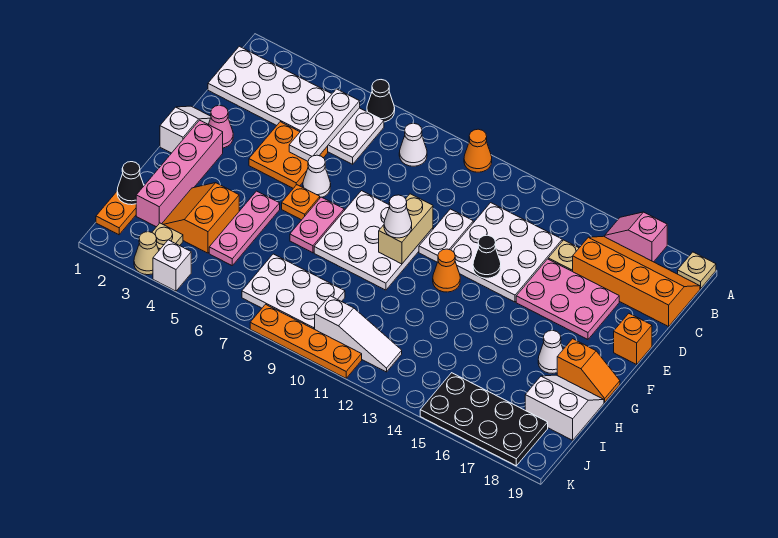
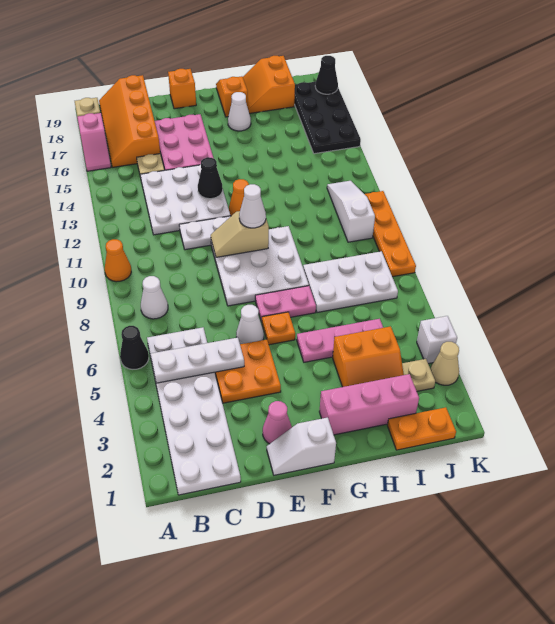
tan brick E10:F10 level 2 -> tan slope E10:F10 level 2 top F
pink brick F2:I2 level 1 -> pink brick G2:I2 level 1
white slope H18:I19 level 1 top I -> orange slope H18:I19 level 1 top I
black cone I1 level 2 -> black cone K18 level 2
white plate I7:J9 level 1 -> white plate H7:J8 level 1

